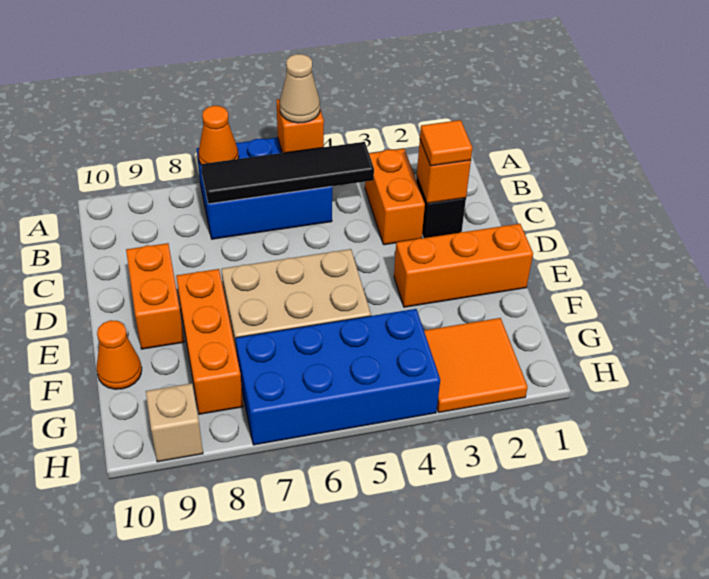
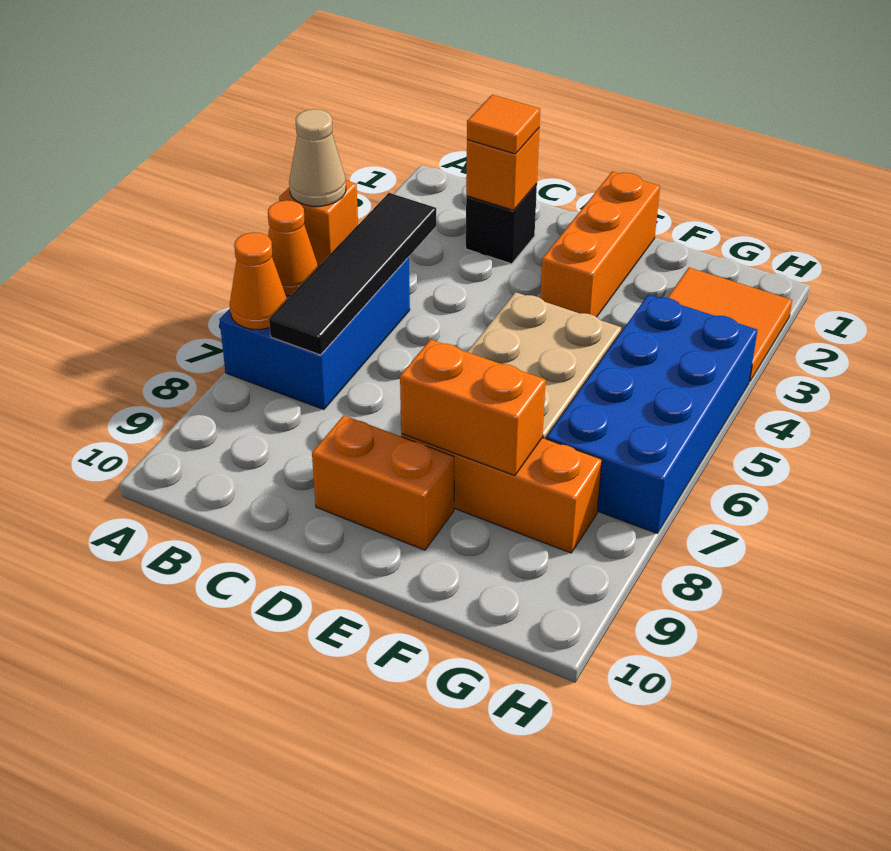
orange brick B3:C3 level 1 -> orange brick E8:F8 level 2
orange cone F10 level 1 -> orange cone A6 level 2
tan brick H9 level 1 -> none

